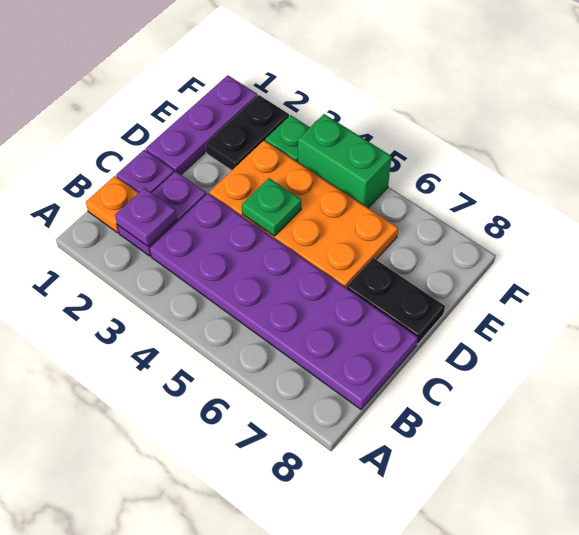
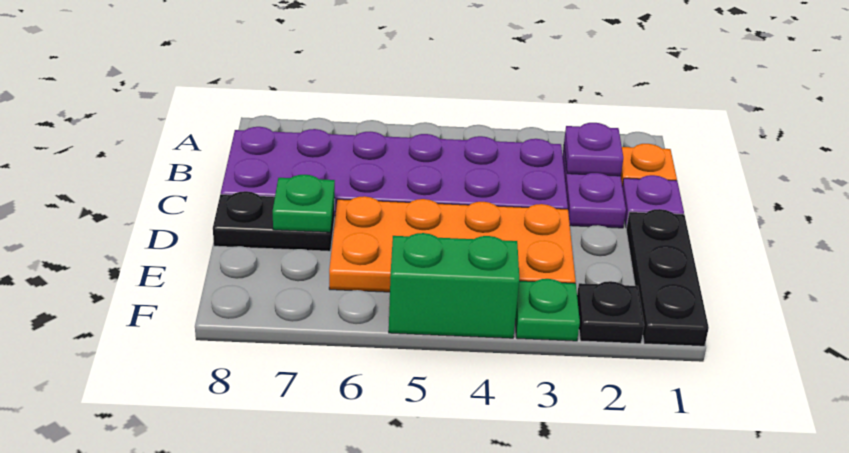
purple plate D1:F1 level 1 -> black plate D1:F1 level 1
green plate D4 level 2 -> green plate D7 level 2
black plate E2:F2 level 1 -> black plate F2 level 1

